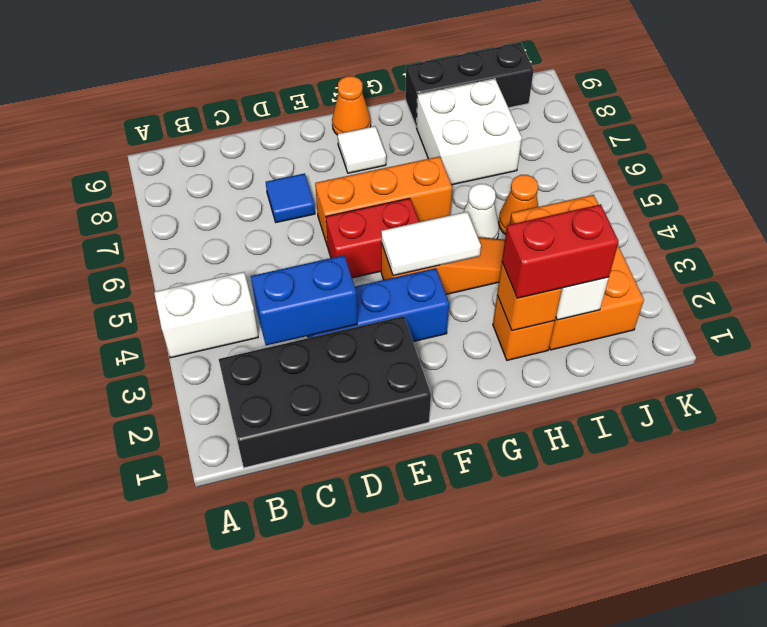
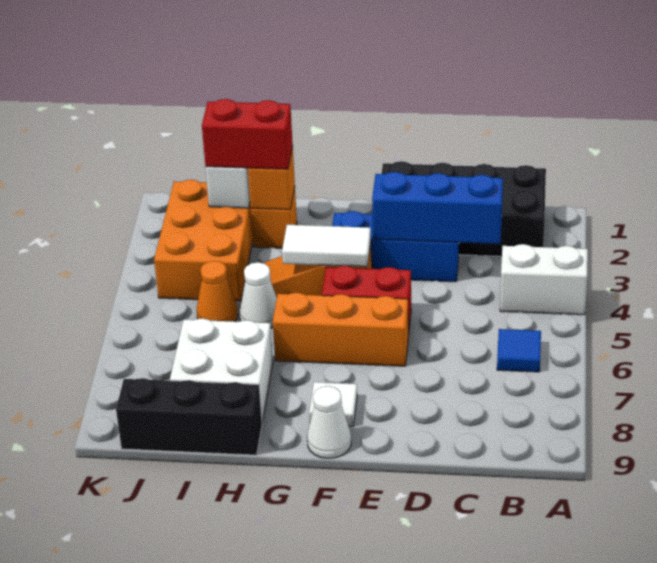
blue brick C3:D3 level 2 -> blue brick C3:E3 level 2
blue tile D7 level 1 -> blue tile B6 level 1
orange cone F9 level 1 -> white cone F9 level 1

